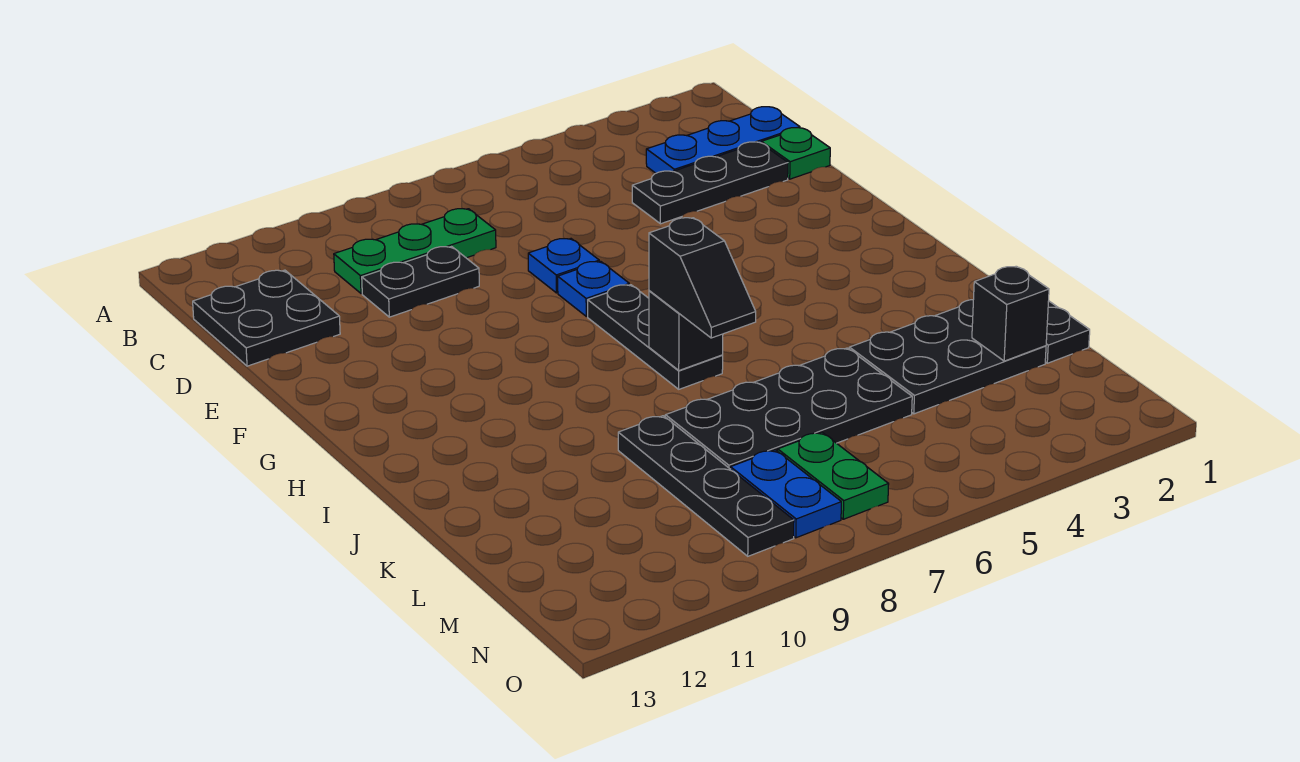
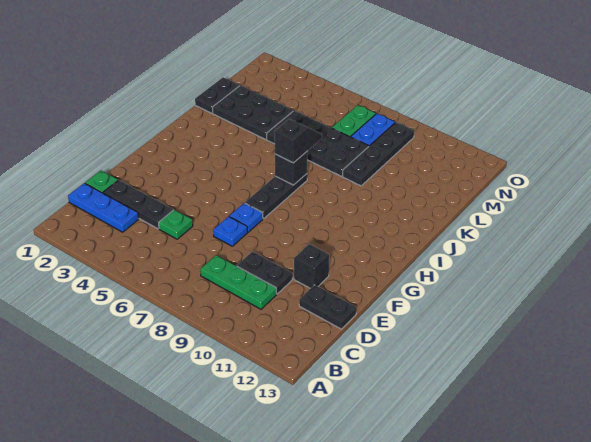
black plate C12:D13 level 1 -> black plate D12:D13 level 1
none -> green plate D5 level 1
black brick L2 level 2 -> black brick E11 level 1

